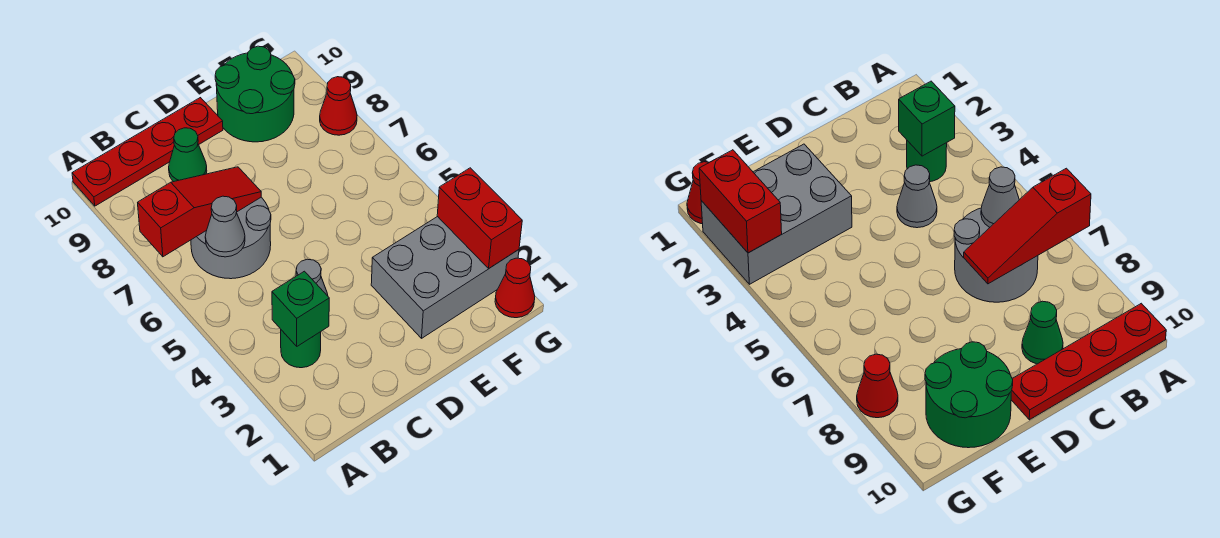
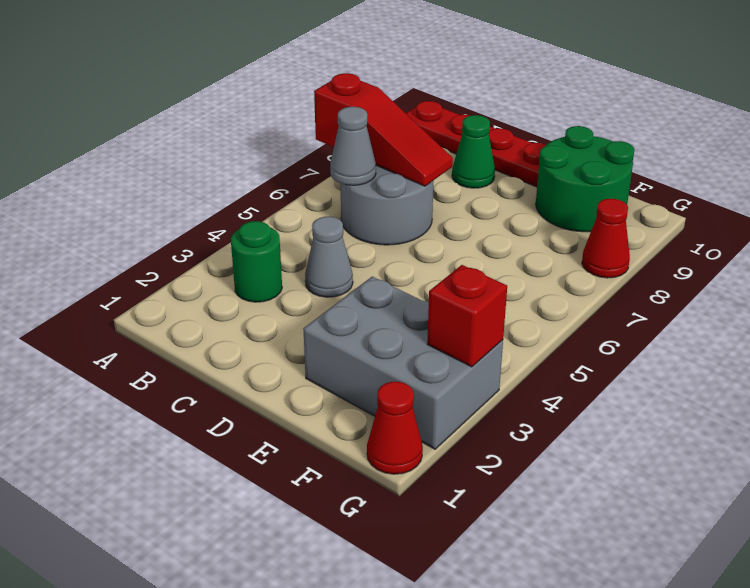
green brick B3 level 2 -> none
red brick G2:G3 level 2 -> red brick G3 level 2

